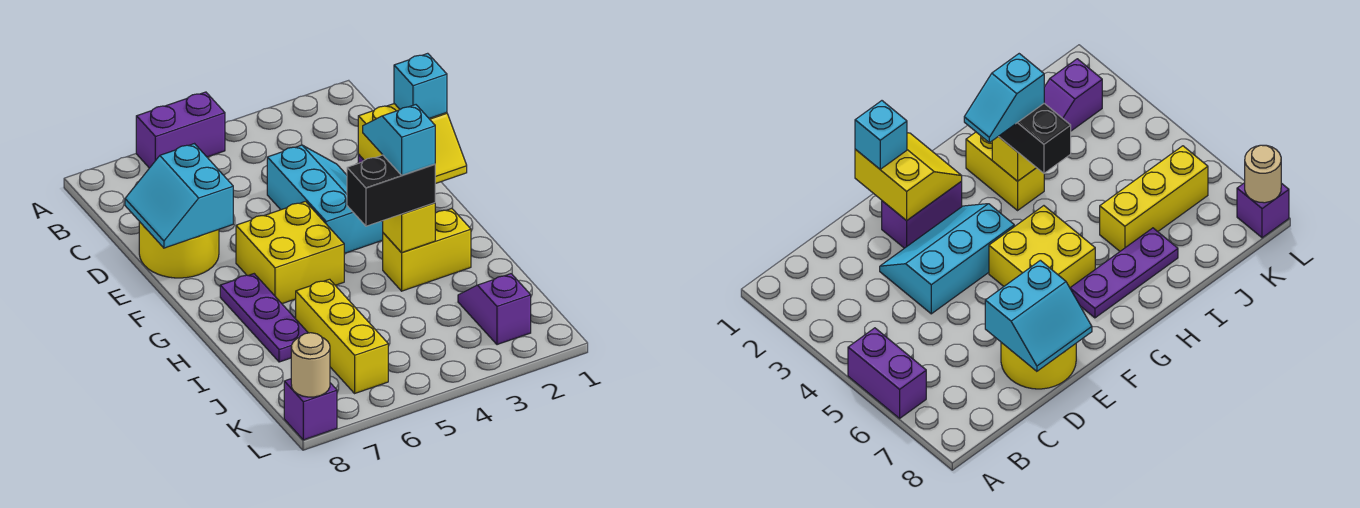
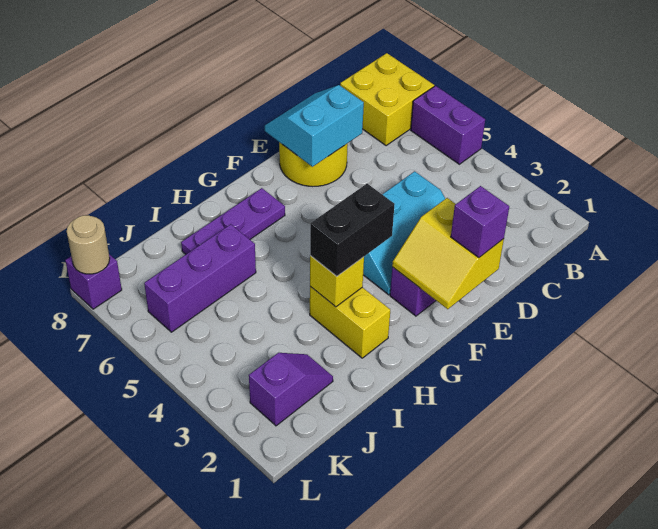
cyan brick E1 level 3 -> purple brick E1 level 3
yellow brick F5:G6 level 1 -> yellow brick A7:B8 level 1
cyan slope G3:H3 level 4 top H -> none
black brick H3:H4 level 3 -> black brick G3:H3 level 3
yellow brick I6:K6 level 1 -> purple brick I6:K6 level 1

